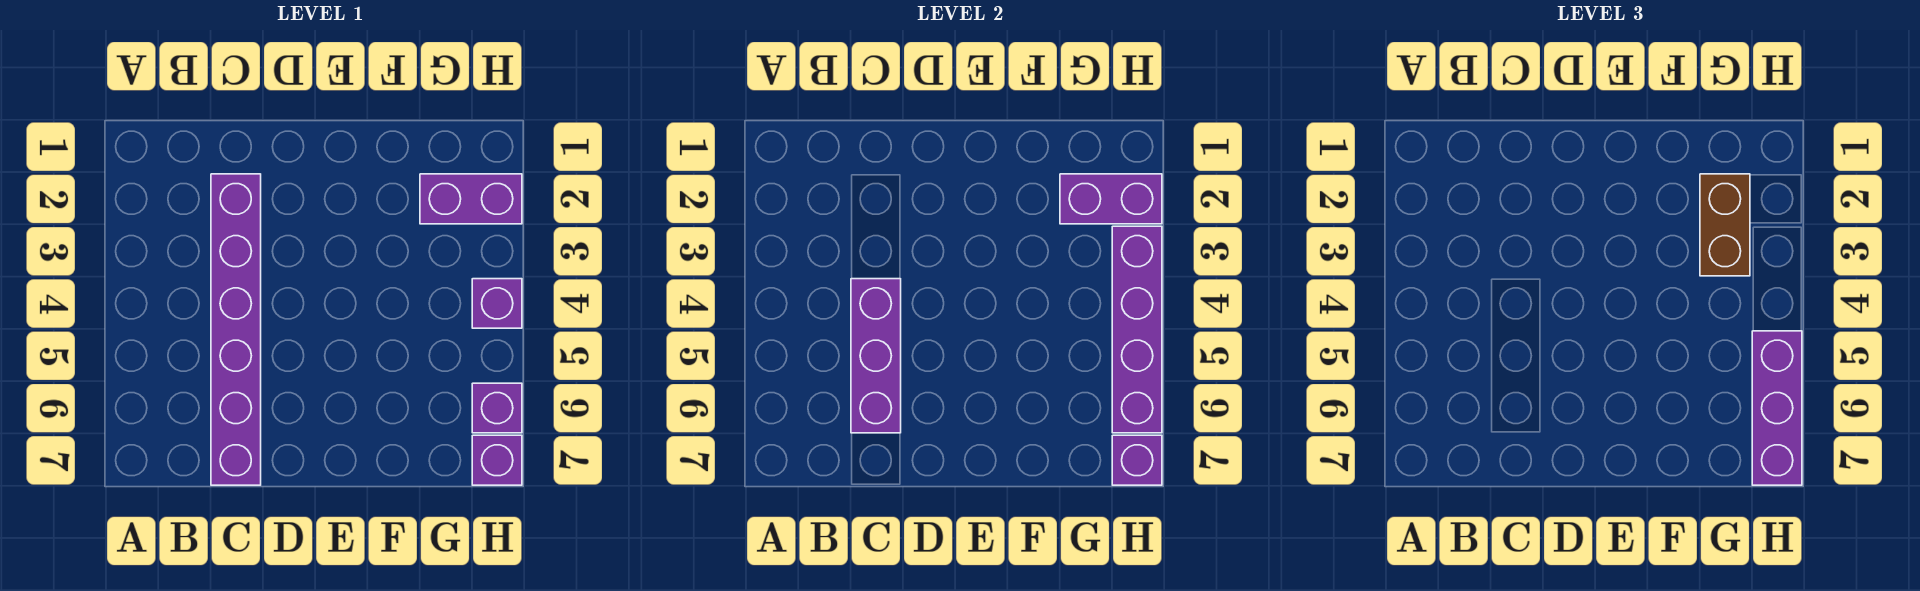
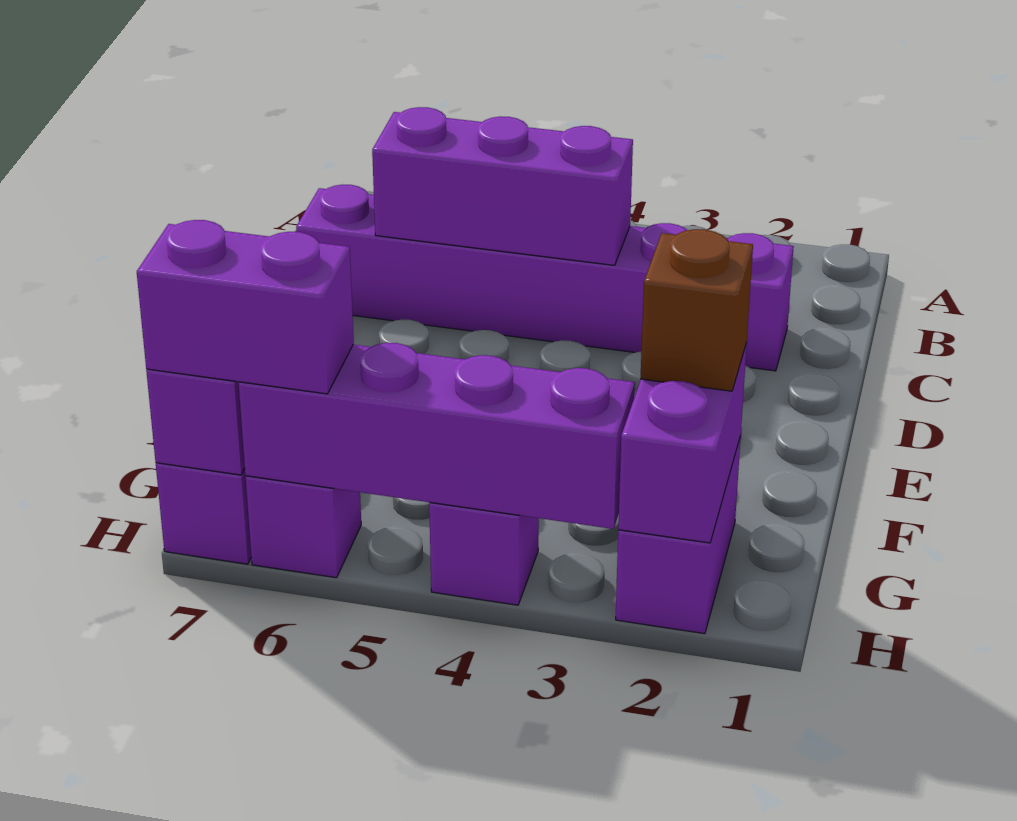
brown brick G2:G3 level 3 -> brown brick G2 level 3
purple brick H5:H7 level 3 -> purple brick H6:H7 level 3

